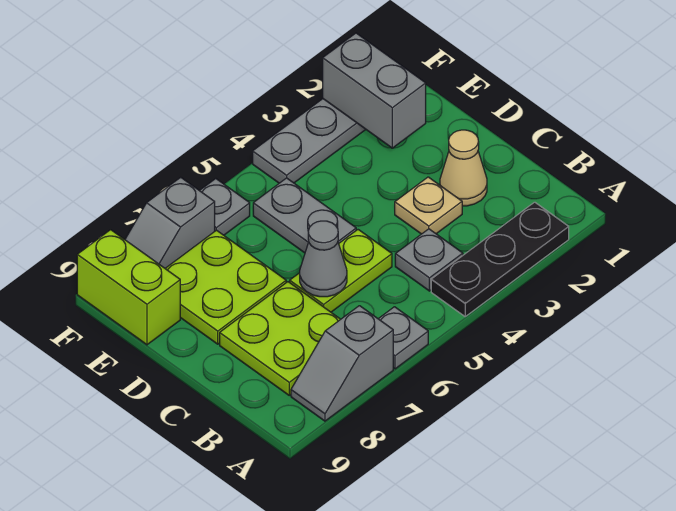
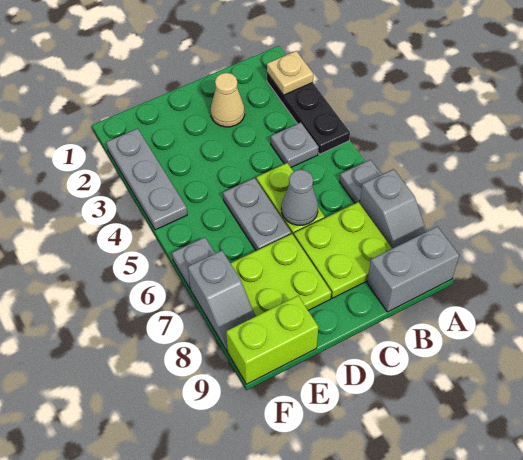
tan plate C3 level 1 -> tan plate A2 level 2
grey plate D5:E5 level 1 -> grey plate D5:D6 level 1
grey brick E2:F2 level 2 -> grey brick A9:B9 level 1

